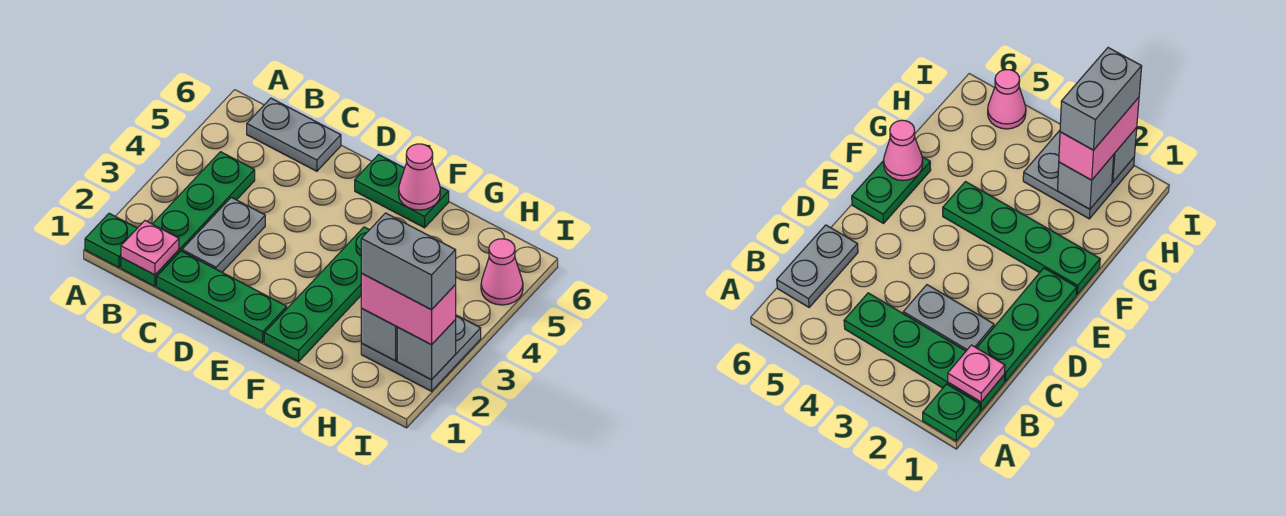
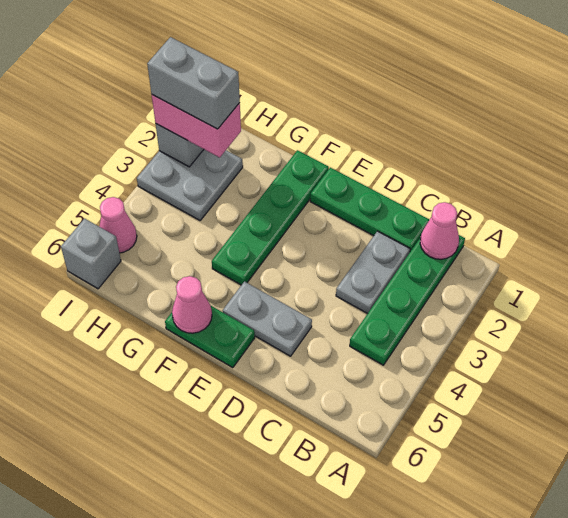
green plate A1 level 1 -> none
pink plate B1 level 2 -> pink cone B1 level 2
grey plate B6:C6 level 1 -> grey plate D5:E5 level 1
grey brick H2 level 2 -> grey brick I6 level 1

